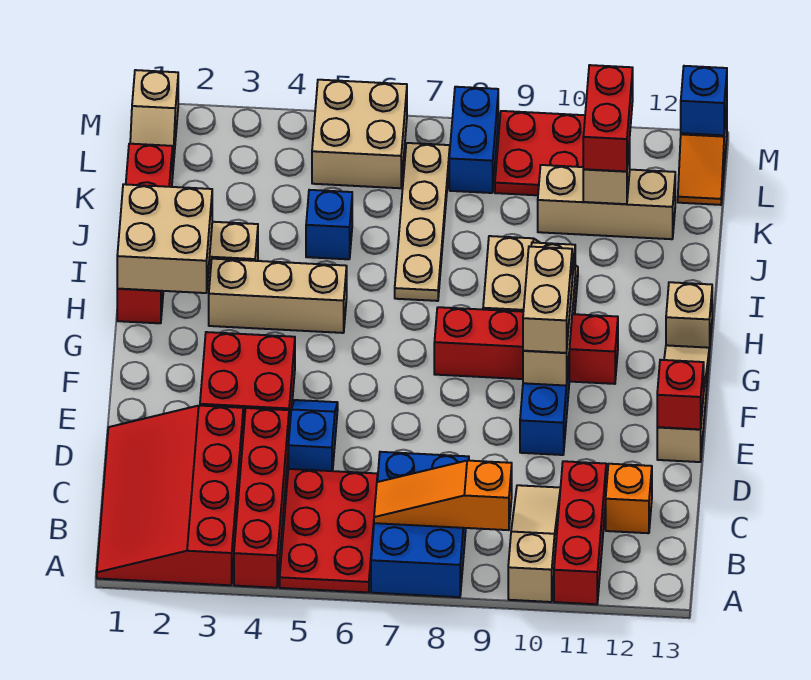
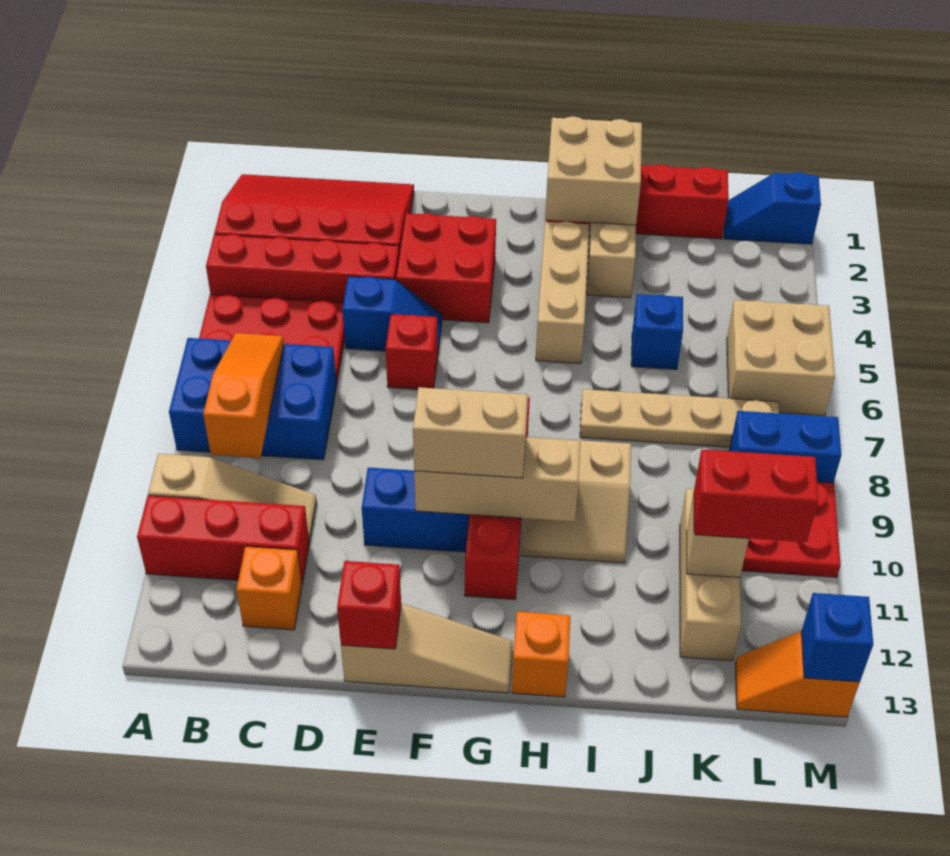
none -> red brick E6 level 1
tan brick H13 level 1 -> orange brick H13 level 1
tan slope L1:M1 level 1 top M -> blue slope L1:M1 level 1 top M

